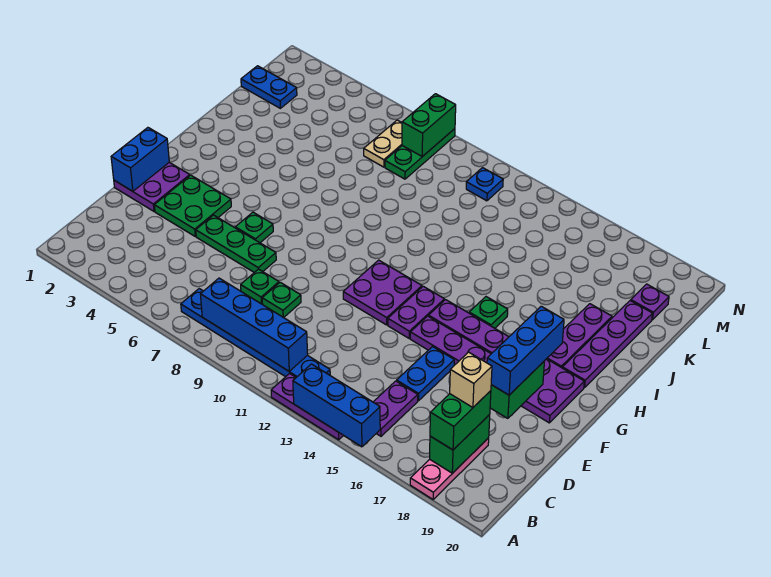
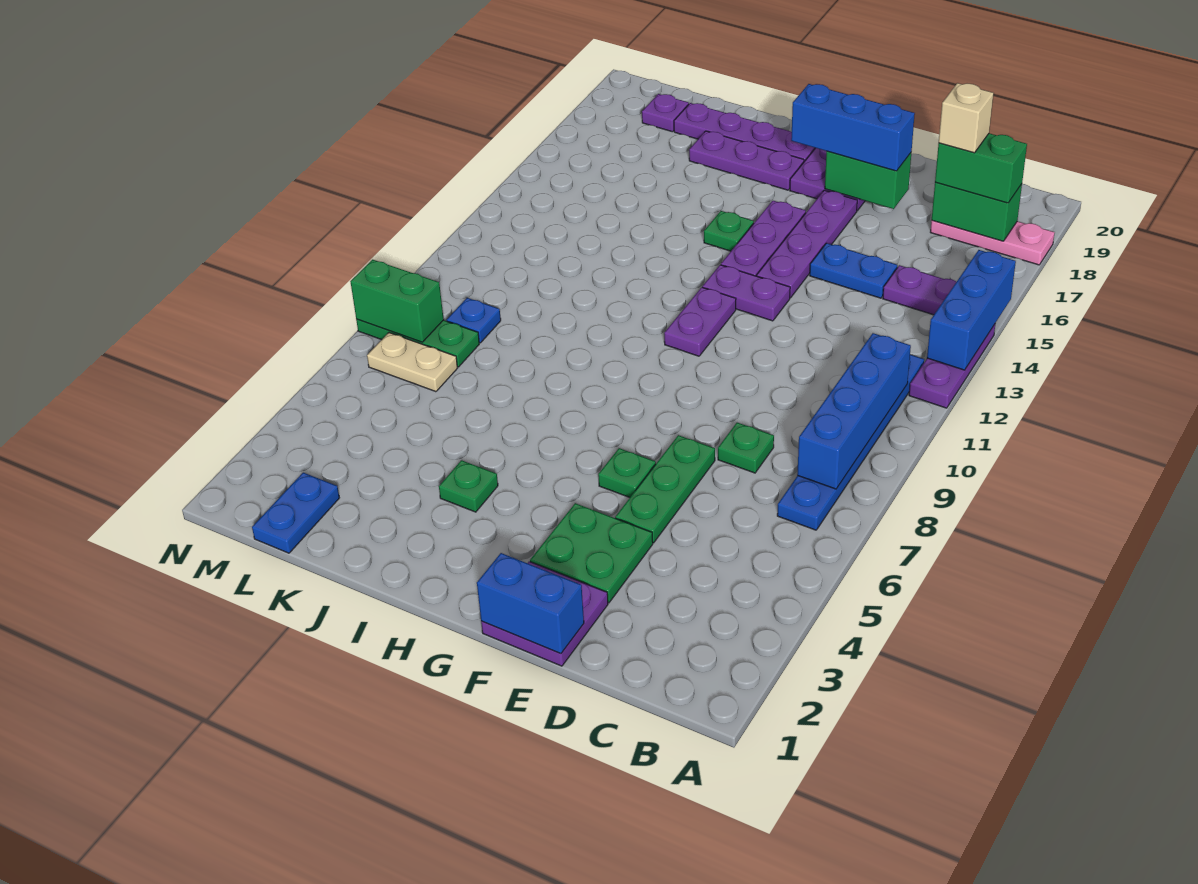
green plate D9 level 1 -> green plate I4 level 1
purple plate F11:G12 level 1 -> purple plate G11:G12 level 1
blue plate M11 level 1 -> blue plate L9 level 1

